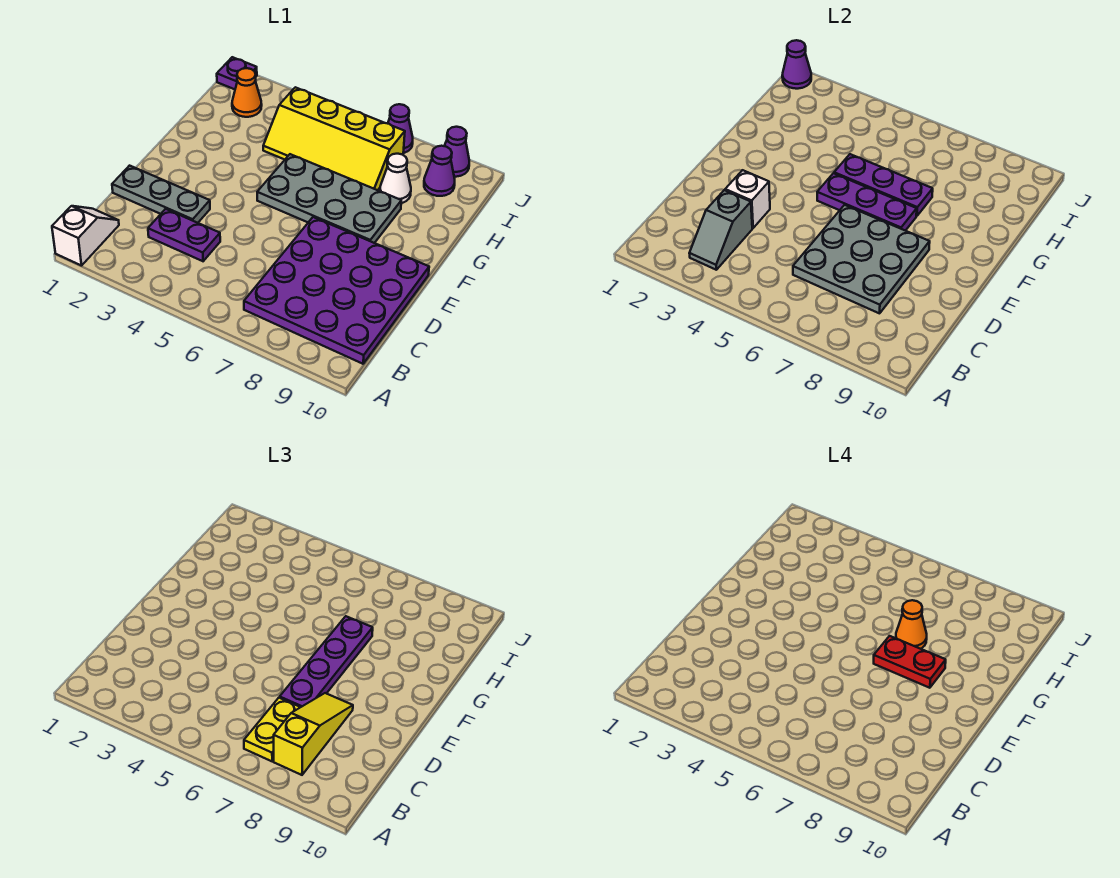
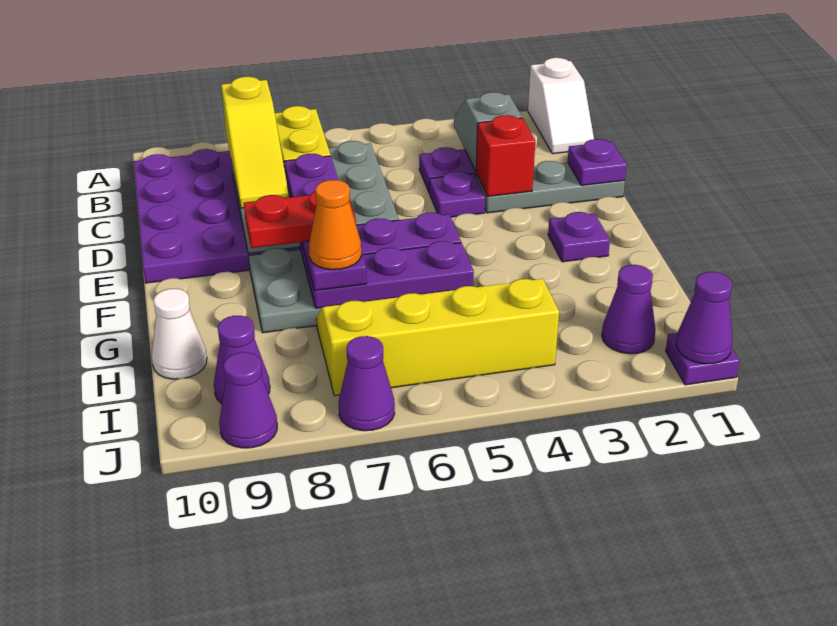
none -> purple plate D1 level 2
white brick D3 level 2 -> red brick D3 level 2
none -> purple plate D4 level 1
none -> purple plate F2 level 1
white cone H8 level 1 -> white cone H10 level 1
orange cone I2 level 1 -> purple cone I2 level 1

